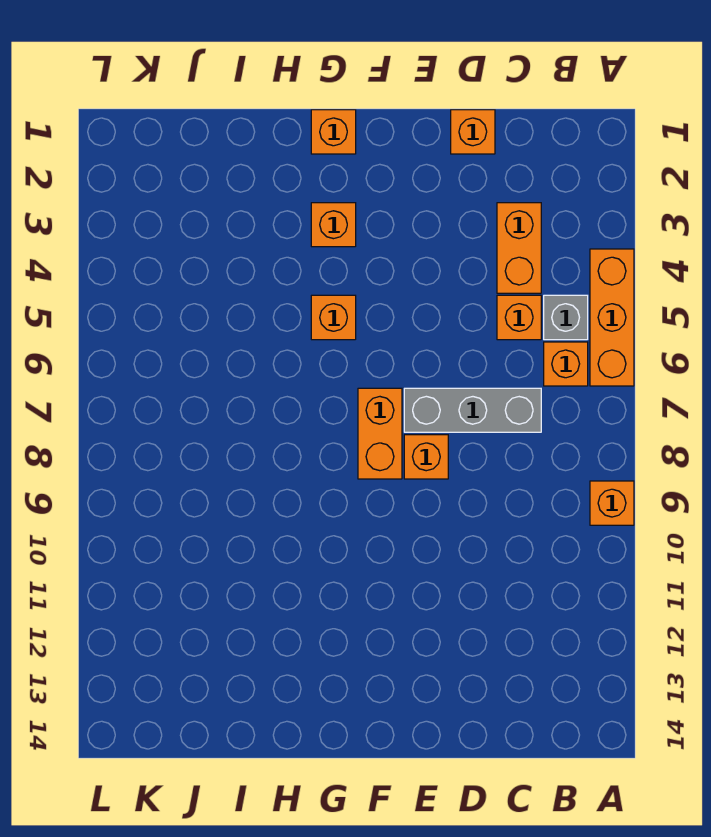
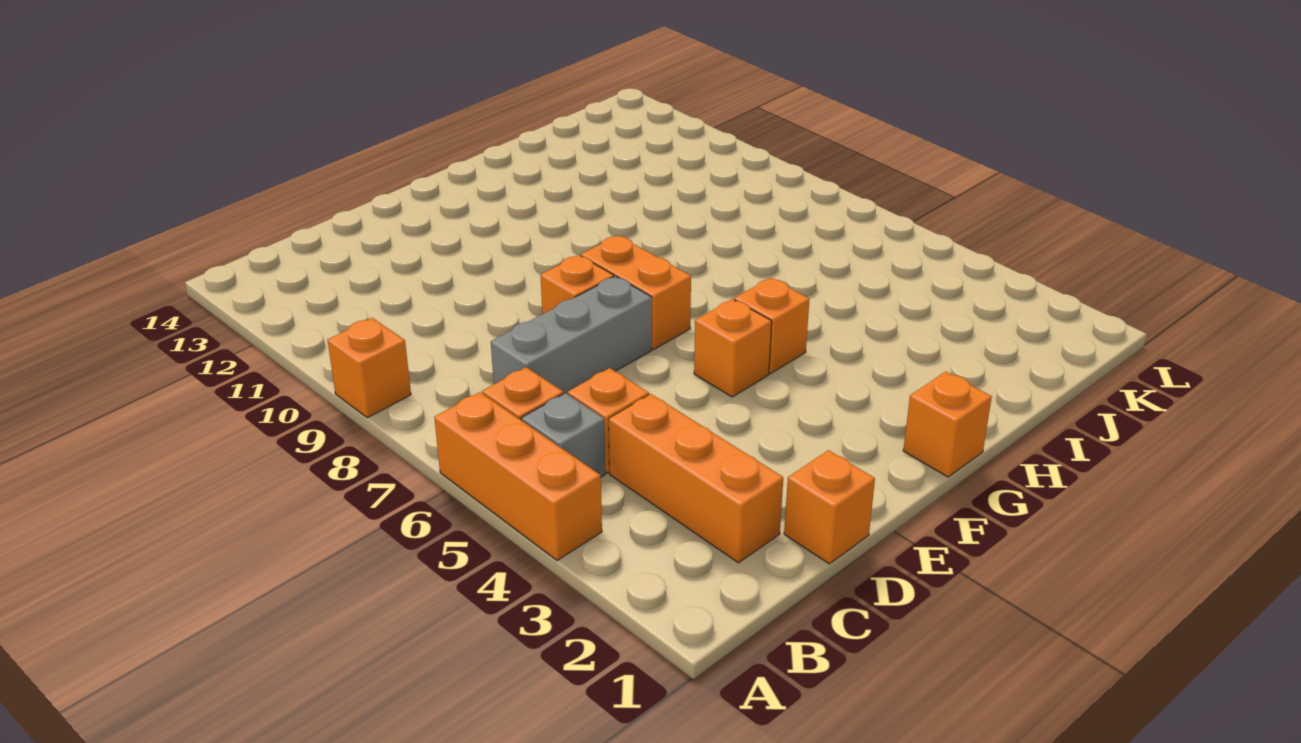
orange brick C3:C4 level 1 -> orange brick C2:C4 level 1
orange brick G3 level 1 -> orange brick F5 level 1

